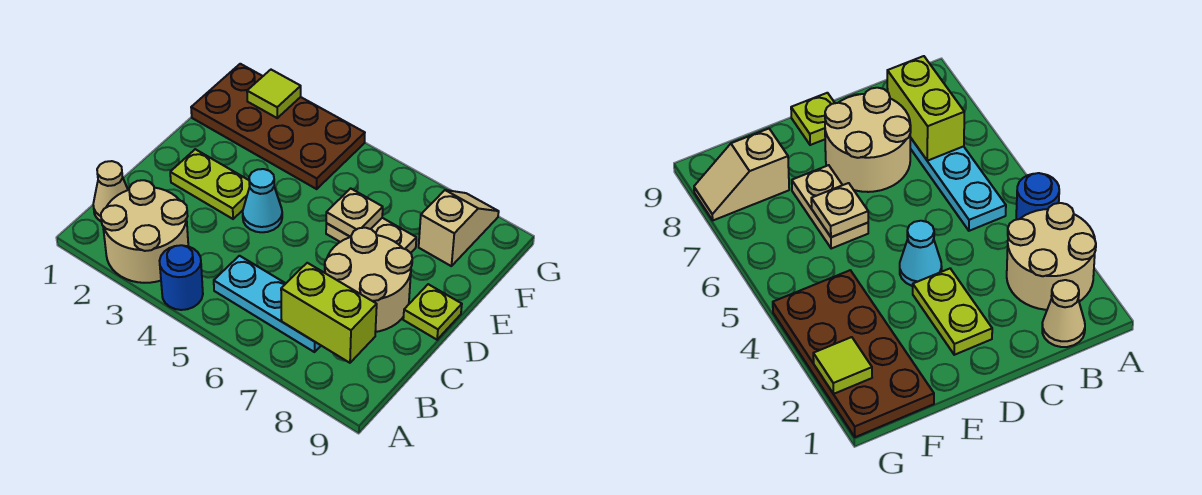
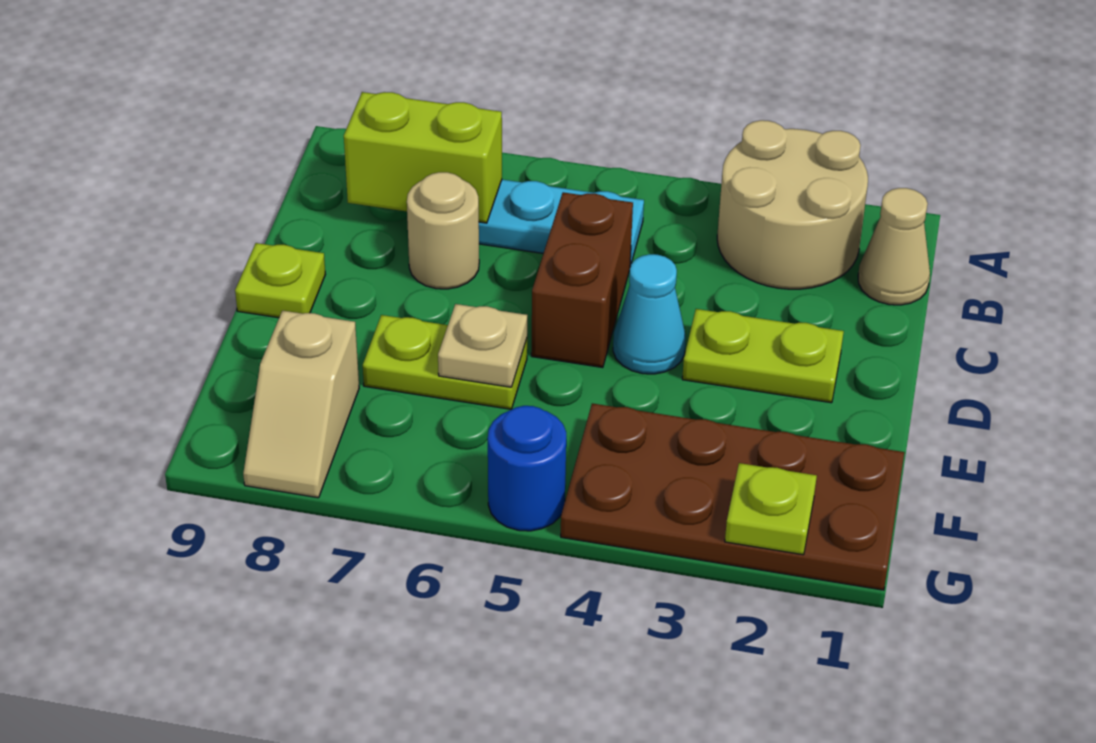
blue round brick A4 level 1 -> blue round brick G5 level 1
none -> brown brick C5:D5 level 1
tan round brick C7:D8 level 1 -> tan round brick C7 level 1
tan plate E6:E7 level 1 -> lime plate E6:E7 level 1
lime tile G2 level 2 -> lime plate G2 level 2

